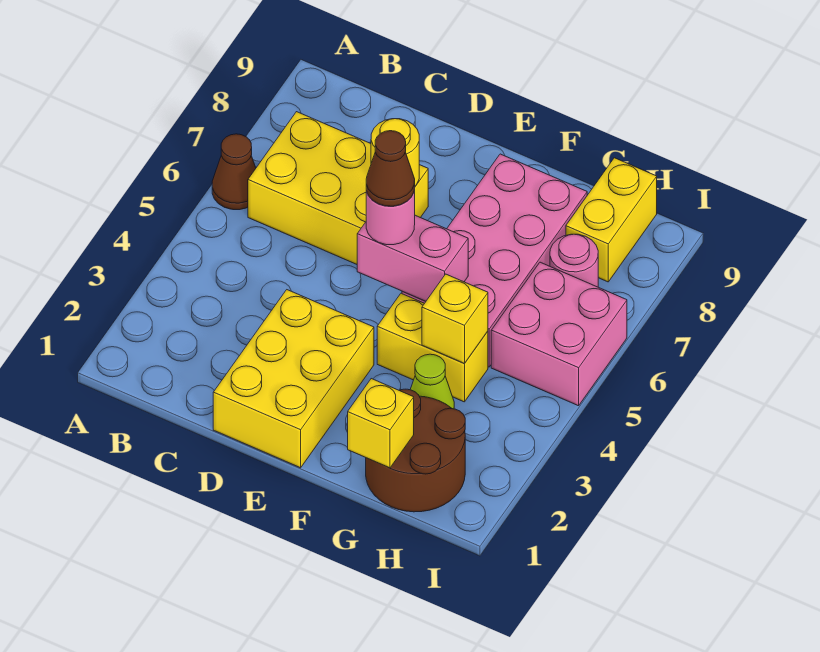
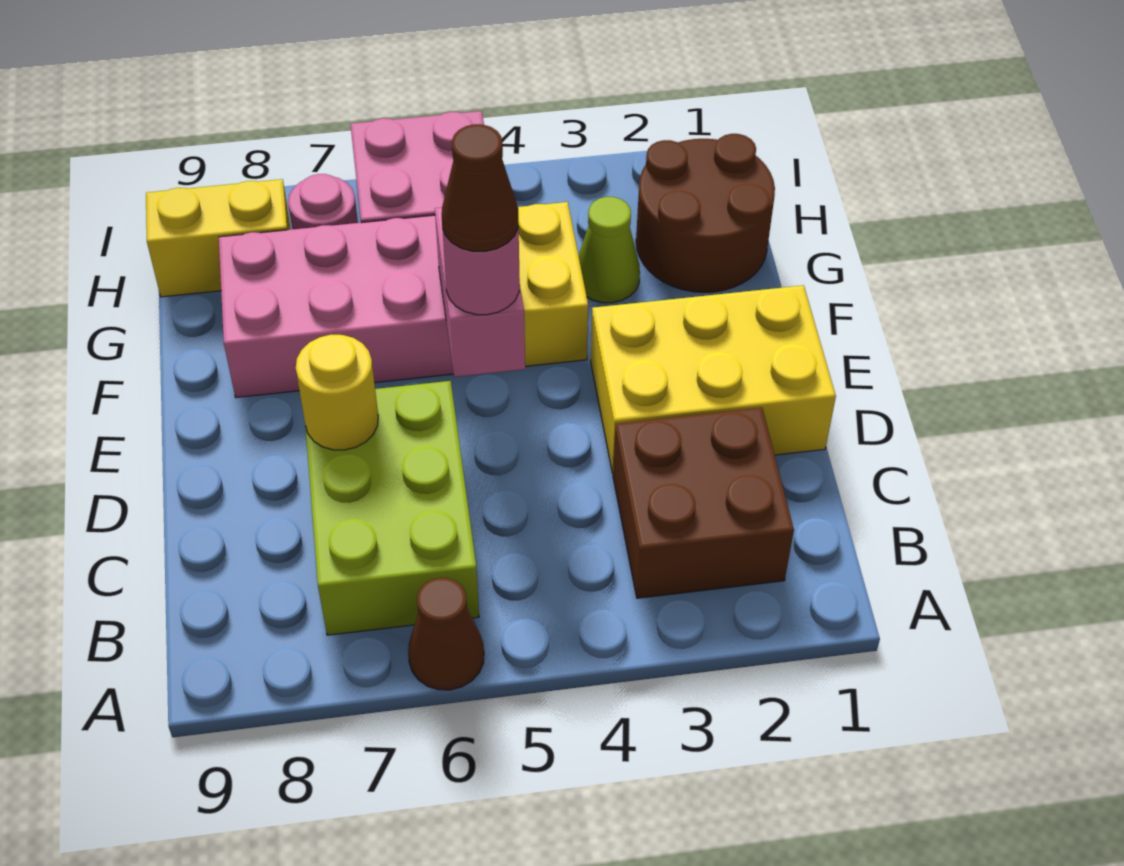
none -> brown brick B2:C3 level 1
yellow brick B6:D7 level 1 -> lime brick B6:D7 level 1
yellow brick G1 level 2 -> none
yellow brick G4 level 2 -> none

